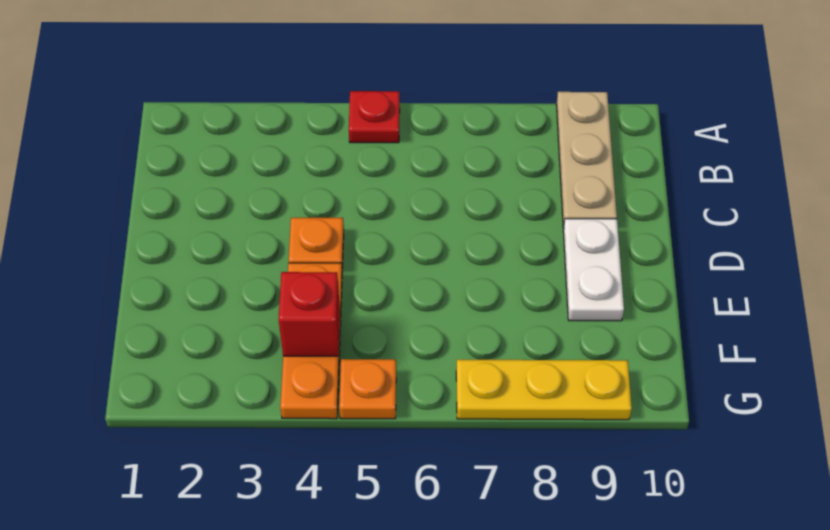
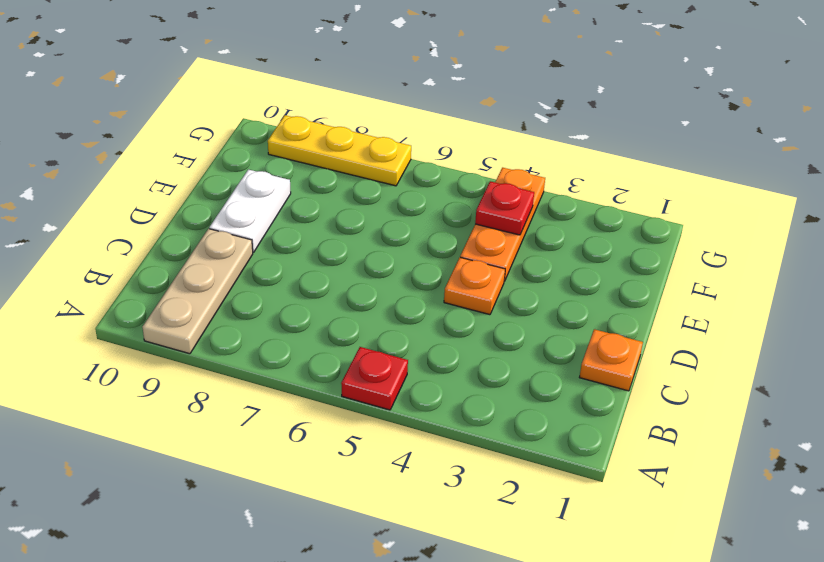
red brick F4 level 2 -> red plate F4 level 2
orange plate G5 level 1 -> orange plate C1 level 1

